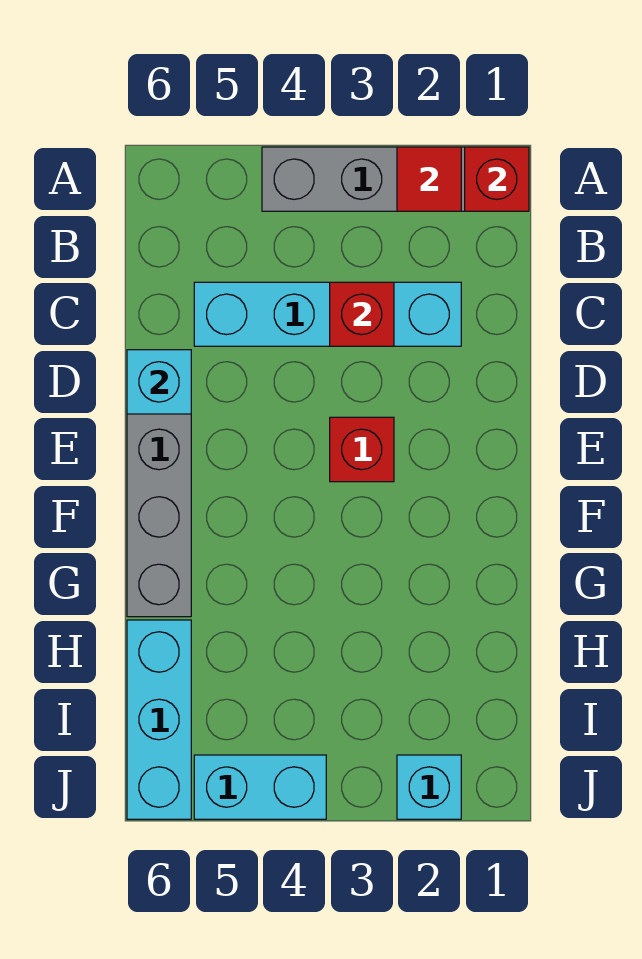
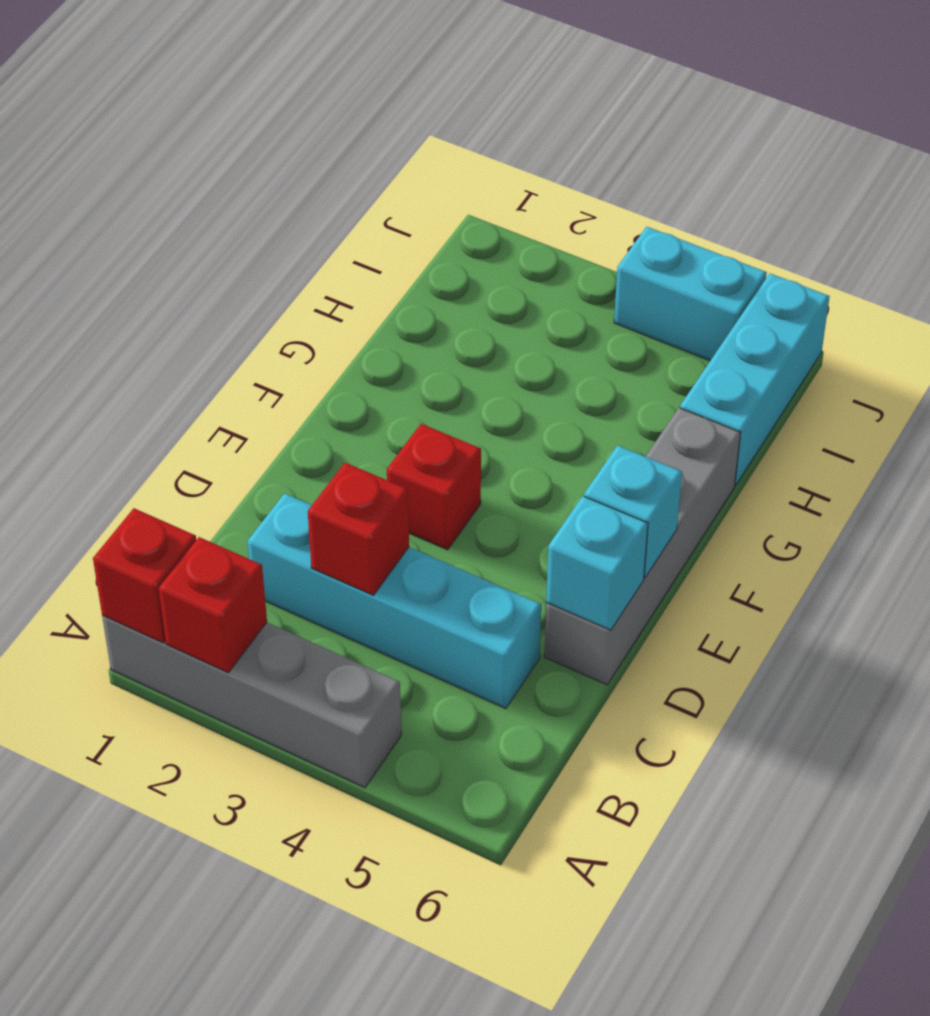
red tile A2 level 2 -> red brick A2 level 2
cyan brick J2 level 1 -> cyan brick E6 level 2

